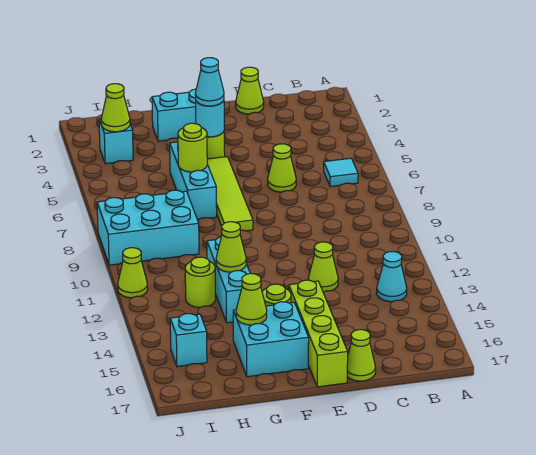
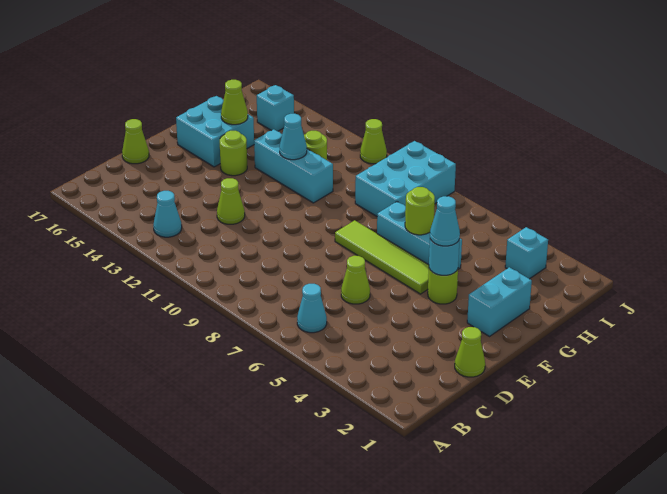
cyan tile B6 level 1 -> cyan cone B6 level 1
lime brick E14:E17 level 1 -> none
lime cone G12 level 2 -> cyan cone G12 level 2
lime cone I3 level 2 -> none

